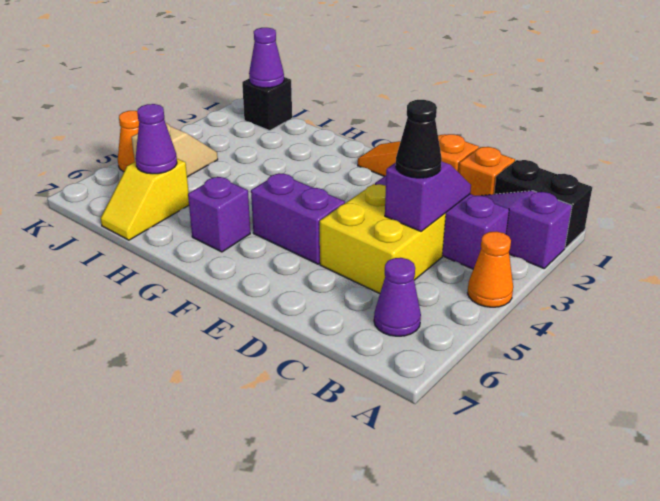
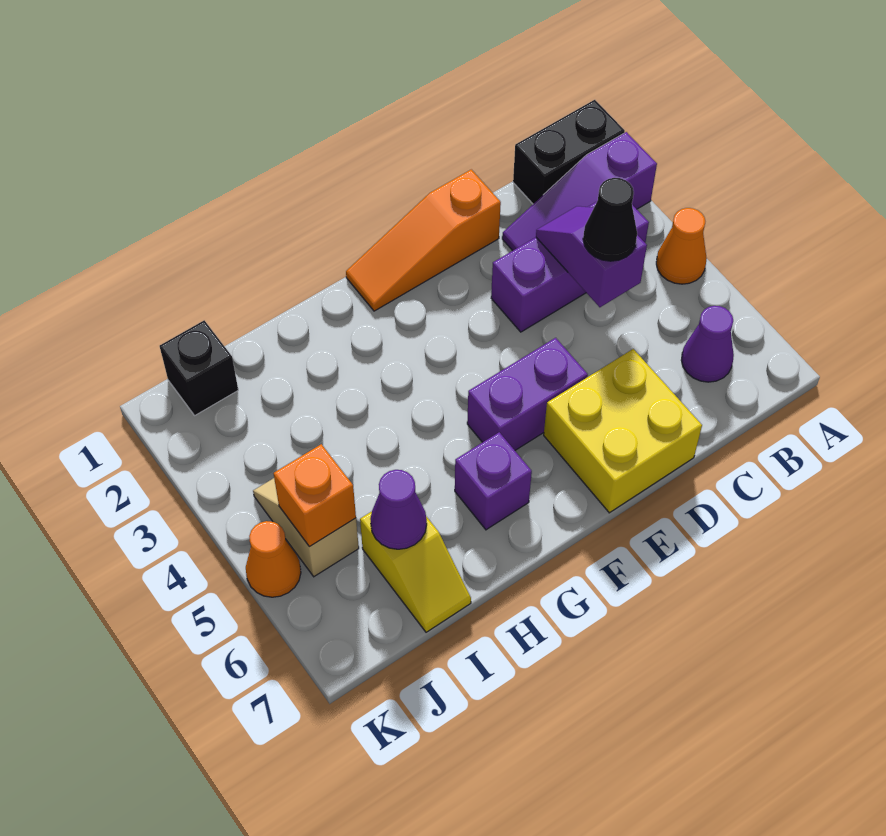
orange brick C1 level 1 -> orange brick J5 level 2
yellow brick C4:D5 level 1 -> yellow brick D6:E7 level 1
purple cone J1 level 2 -> none

